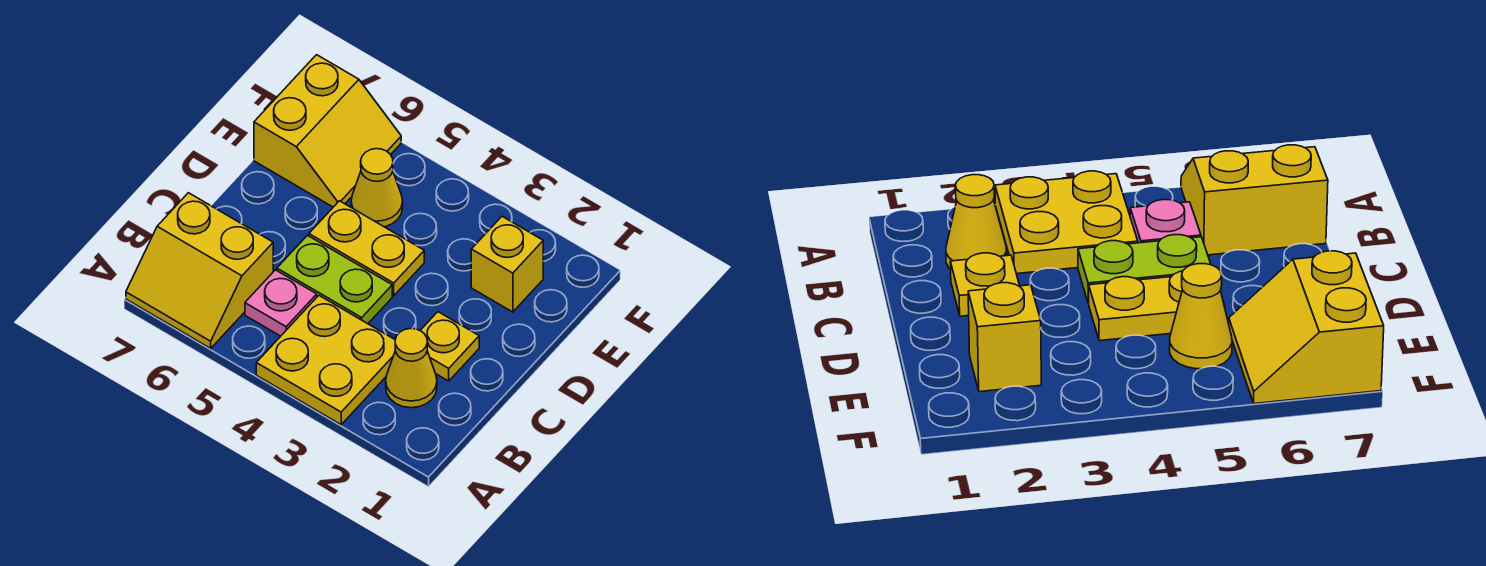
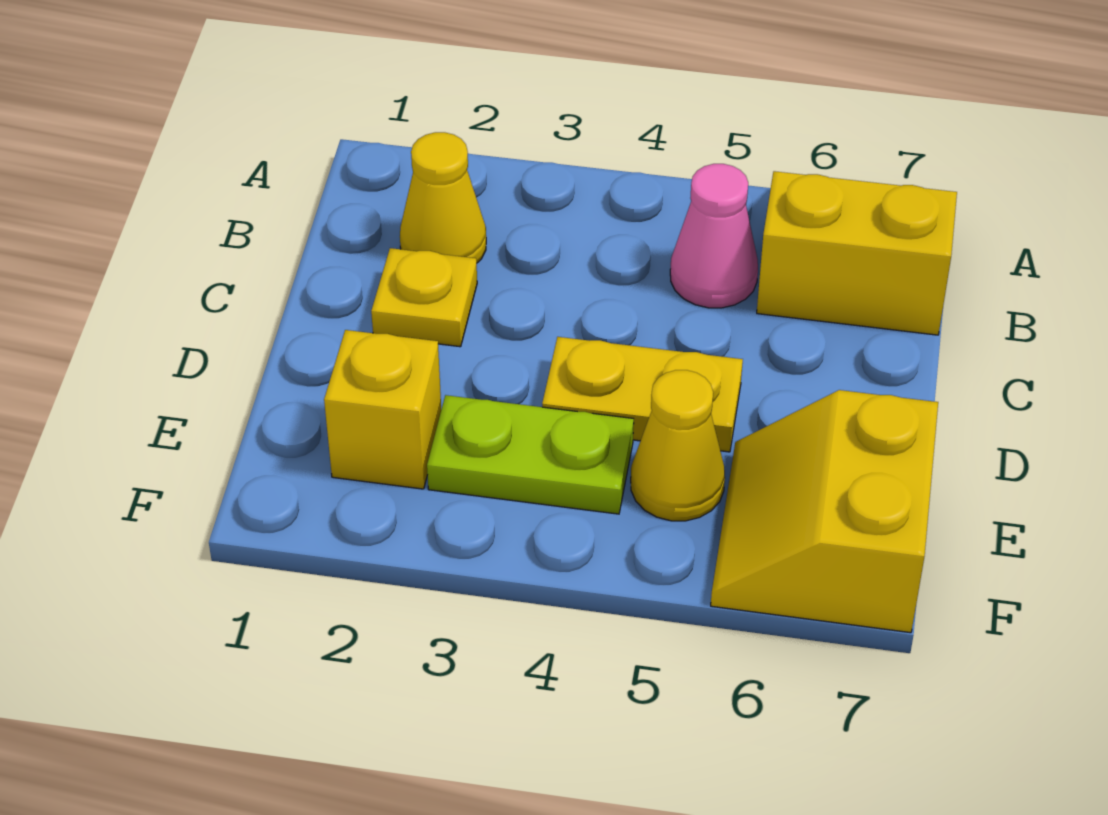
yellow plate A3:B4 level 1 -> none
pink plate B5 level 1 -> pink cone B5 level 1
lime plate C4:C5 level 1 -> lime plate E3:E4 level 1

